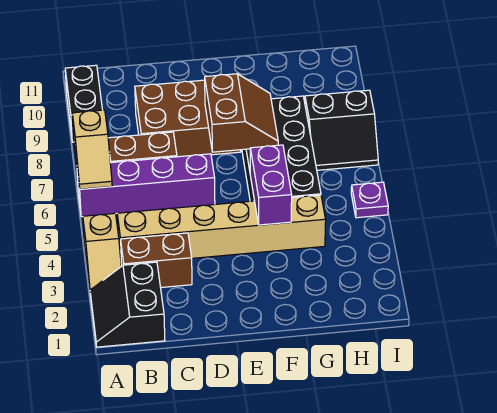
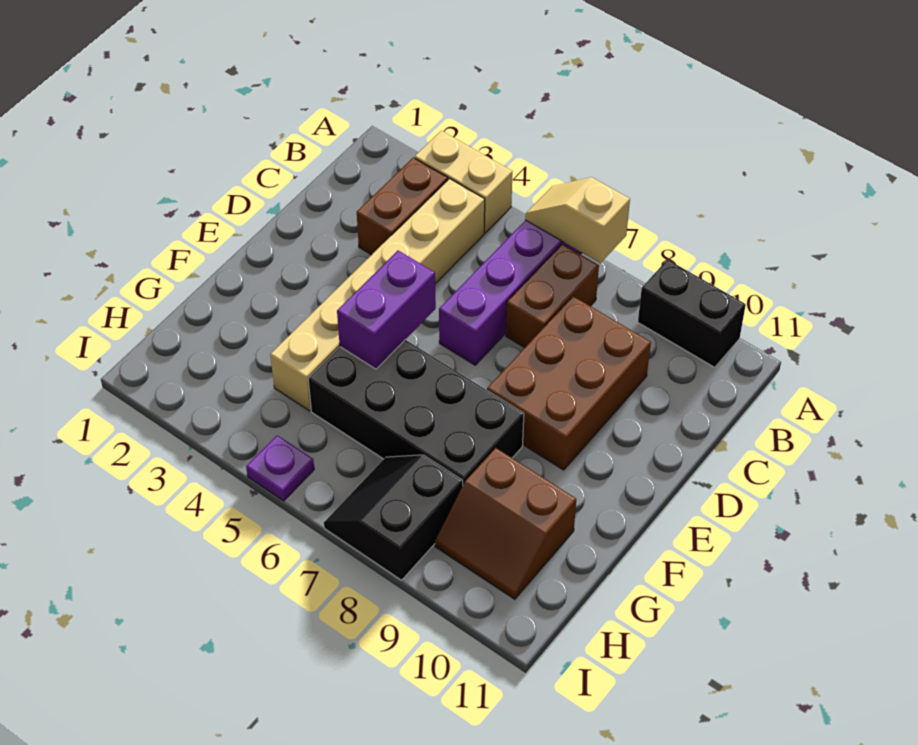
black slope A1:B2 level 1 top B -> none
tan slope A3:A4 level 1 top 4 -> tan brick A3:A4 level 1
brown slope E7:F8 level 2 top E -> brown slope G9:H10 level 1 top G
purple brick F4:F5 level 2 -> purple brick E5:F5 level 2

